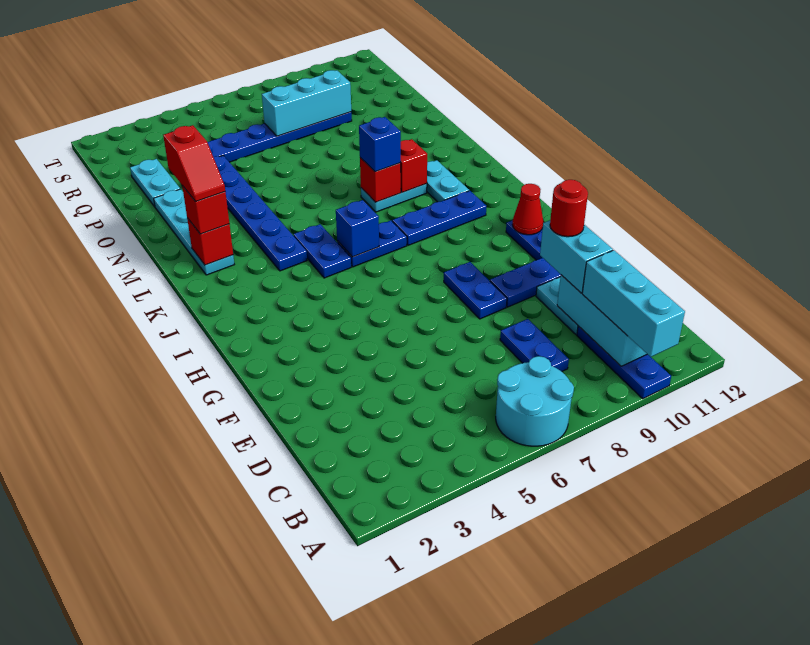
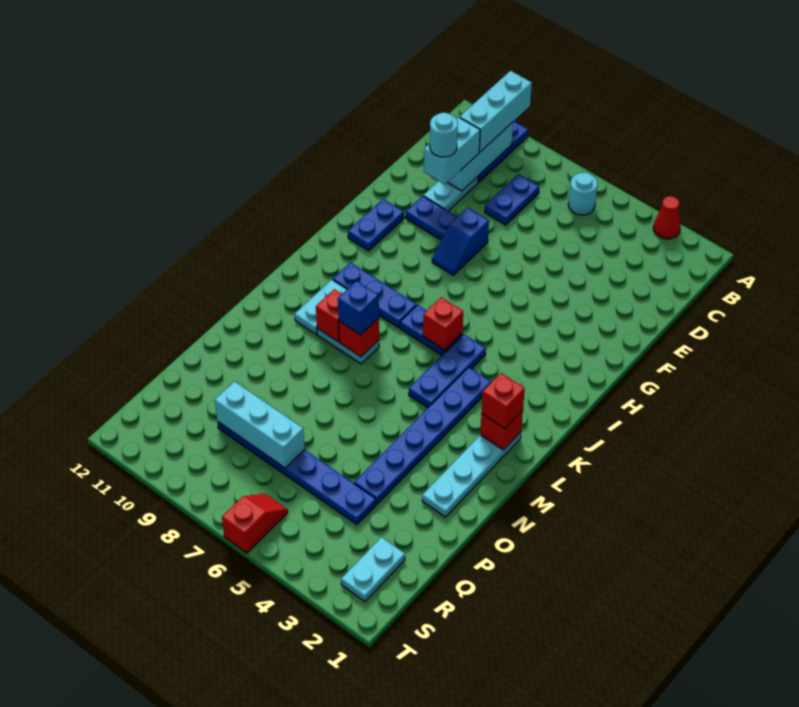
cyan round brick A6:B7 level 1 -> cyan round brick B6 level 1
red round brick E10 level 4 -> cyan round brick E10 level 4
blue plate F8:G8 level 1 -> blue slope F8:G8 level 1 top F
red cone H11 level 2 -> red cone A3 level 1
blue plate J5:K5 level 1 -> blue plate J5:L5 level 1
blue brick J6 level 2 -> red brick J6 level 2
red slope L2:M2 level 4 top M -> red slope S6:T6 level 1 top T
cyan plate P2:Q2 level 1 -> cyan plate R2:S2 level 1

